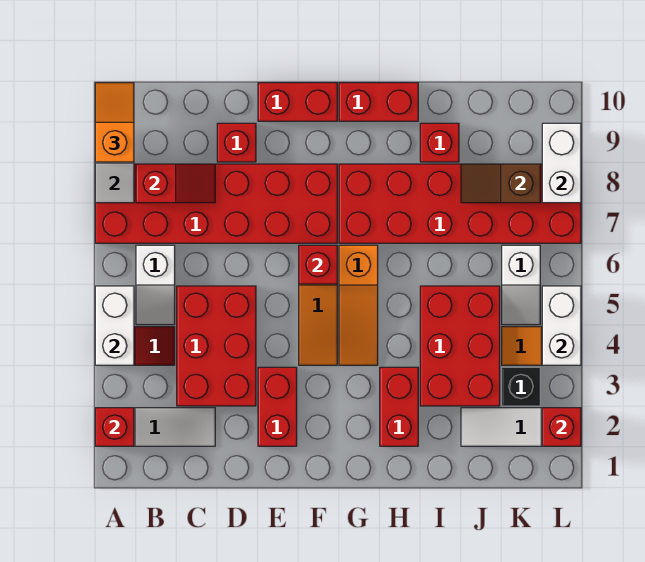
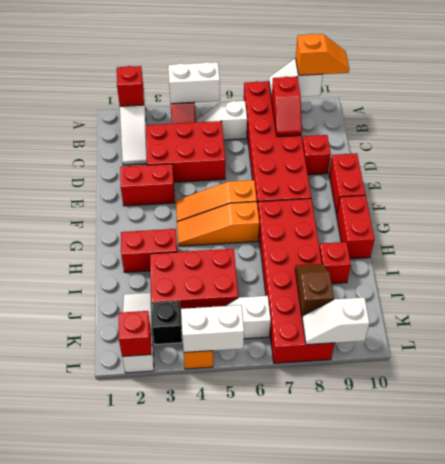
red brick F6 level 2 -> none
white brick L8:L9 level 2 -> white slope L8:L9 level 2 top 9

